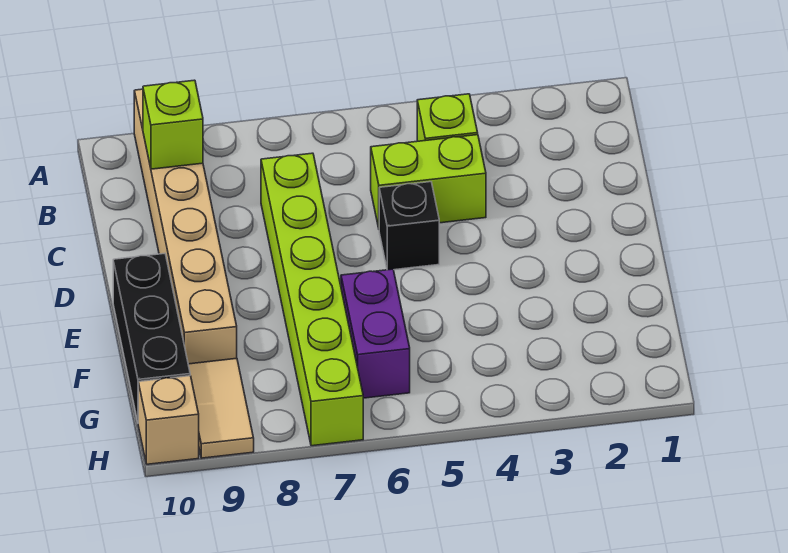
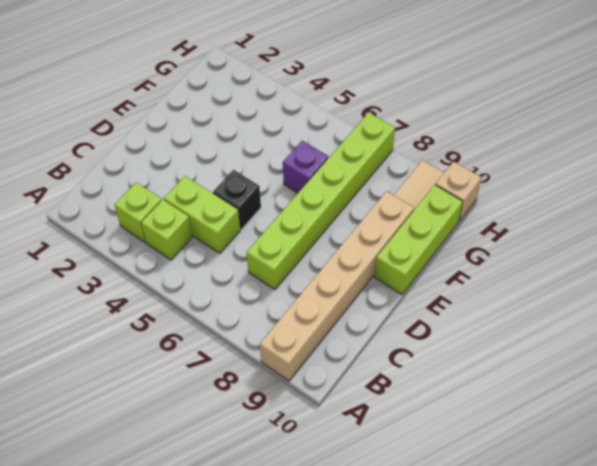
lime brick B9 level 2 -> lime brick B3 level 1
black brick E10:G10 level 1 -> lime brick E10:G10 level 1
purple brick F6:G6 level 1 -> purple brick F6 level 1

